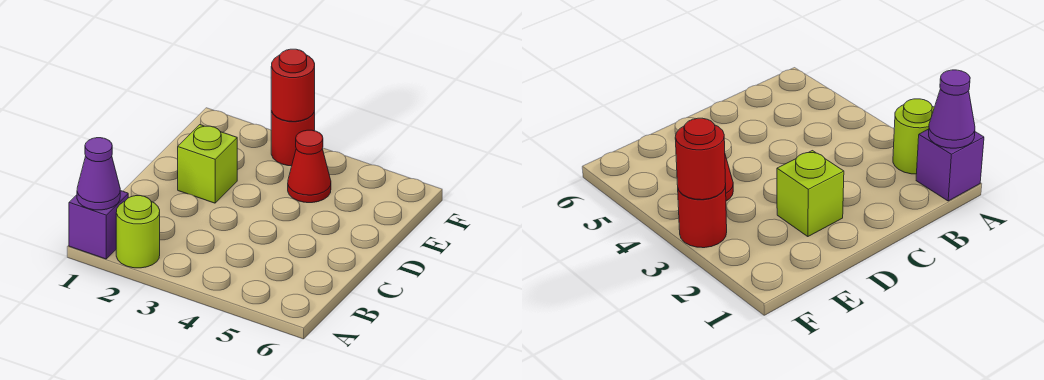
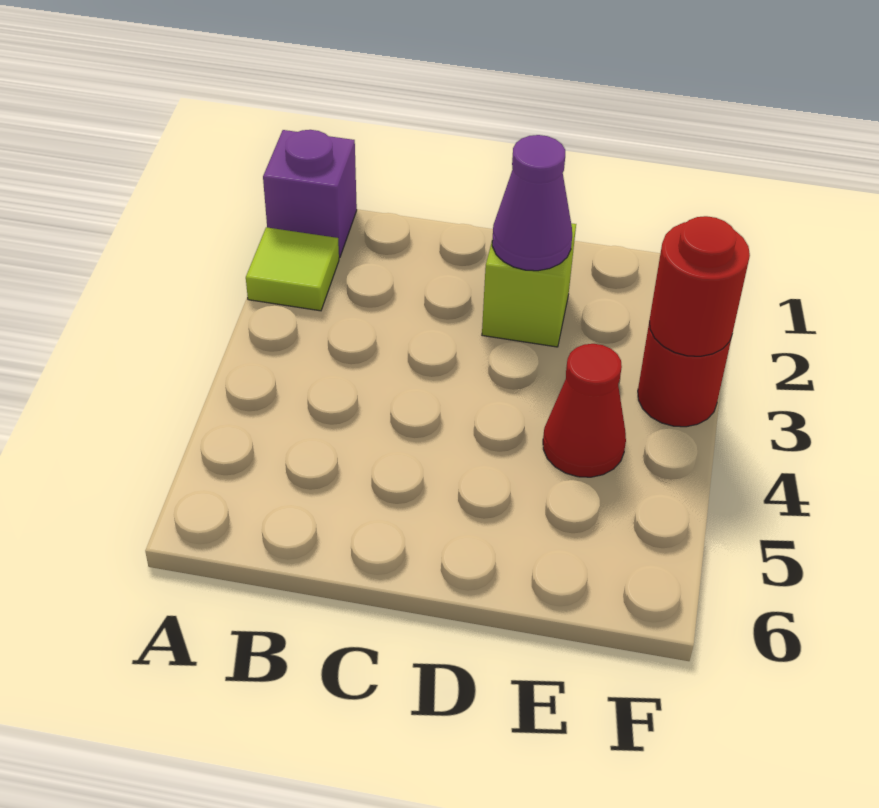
purple cone A1 level 2 -> purple cone D2 level 2
lime round brick A2 level 1 -> lime tile A2 level 1

